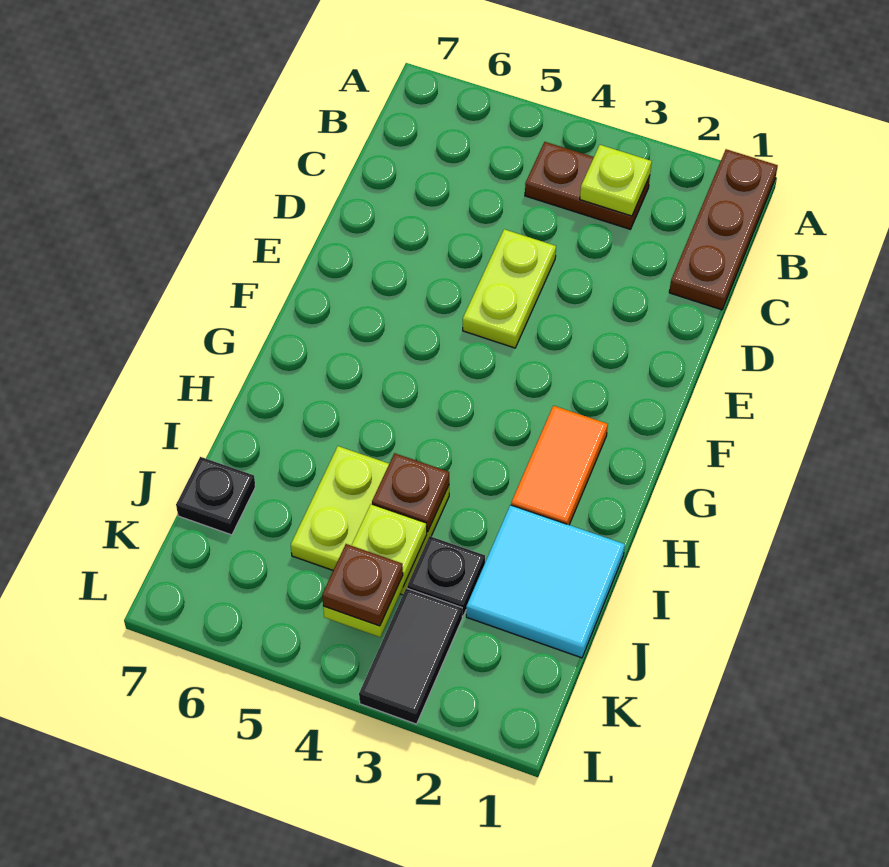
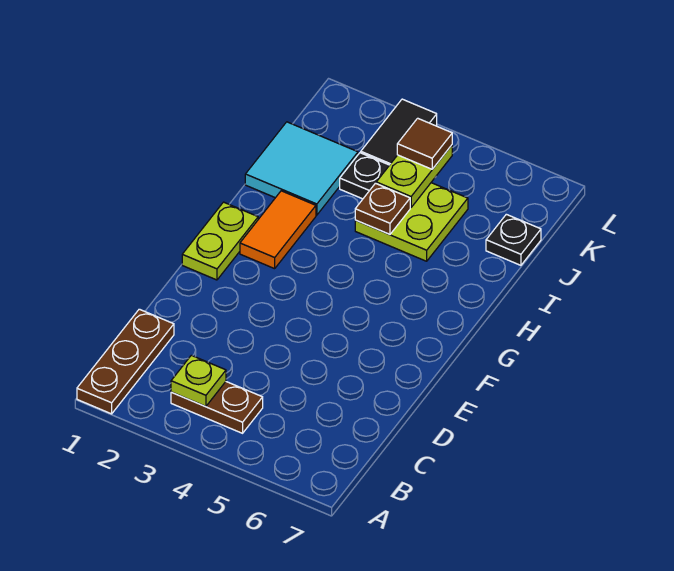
lime plate D4:E4 level 1 -> lime plate F1:G1 level 1
brown plate K4 level 3 -> brown tile K4 level 3

